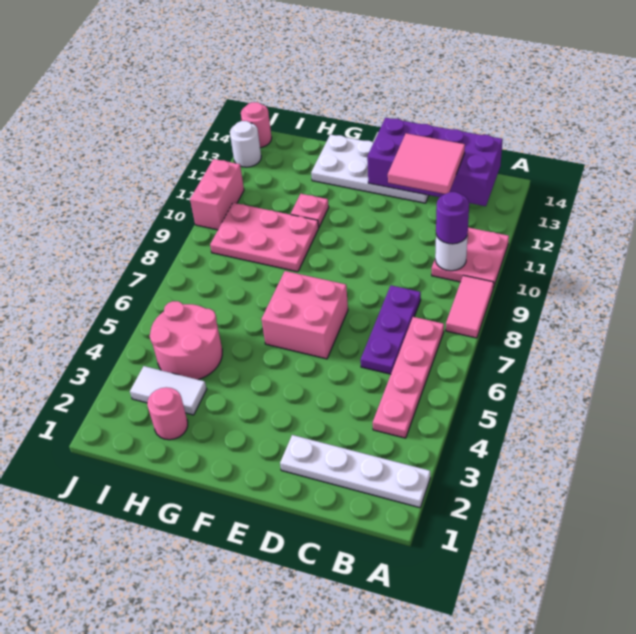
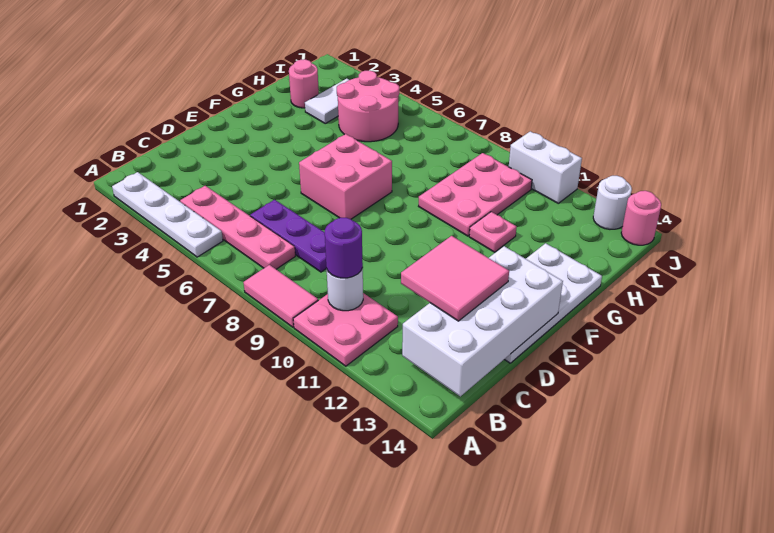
white plate A2:D2 level 1 -> white plate A2:A5 level 1
purple brick B13:E14 level 2 -> white brick B13:E14 level 2
pink brick J10:J11 level 1 -> white brick J10:J11 level 1

